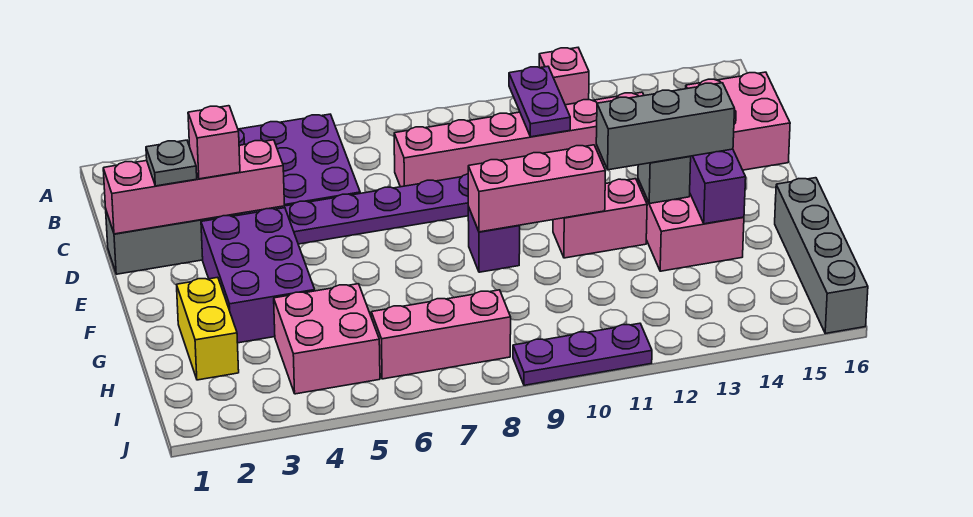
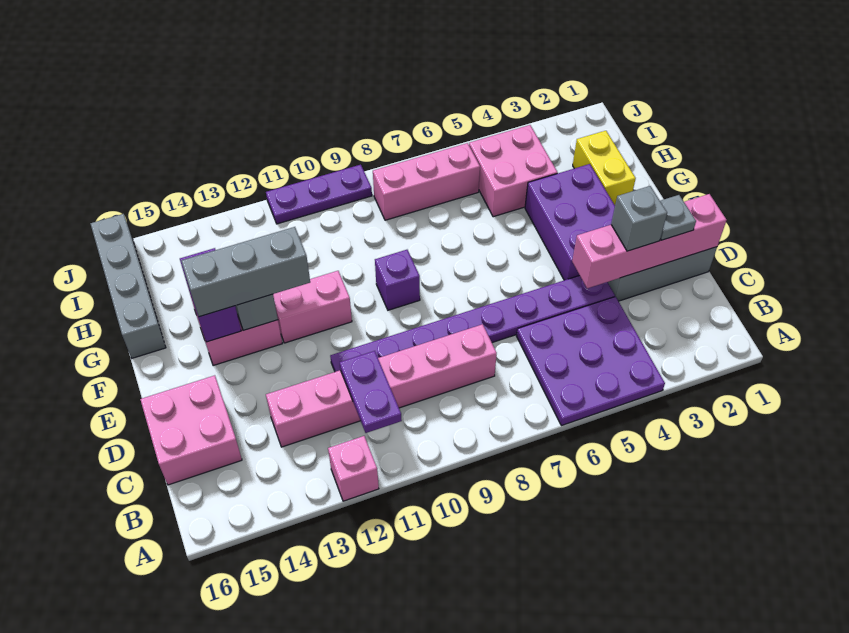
pink brick D3 level 3 -> grey brick D3 level 3
pink brick F9:F11 level 2 -> none

